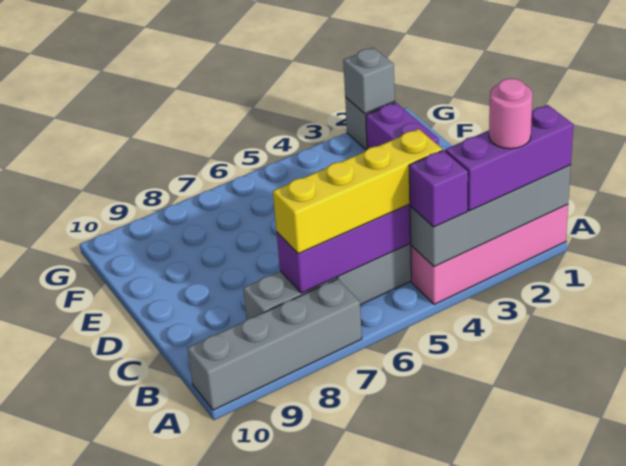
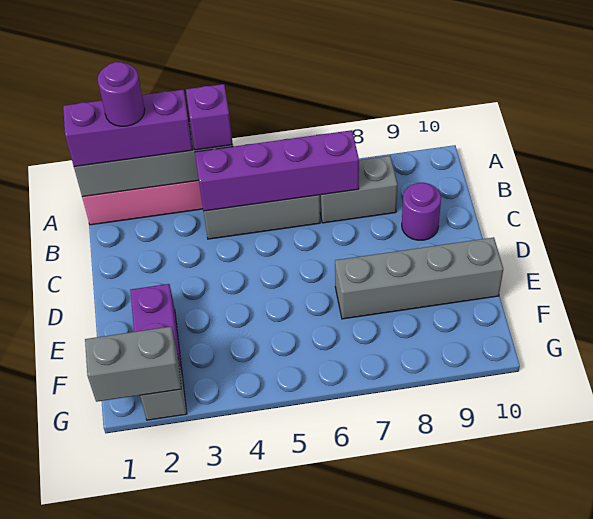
pink round brick A2 level 4 -> purple round brick A2 level 4
grey brick A7:A10 level 1 -> grey brick E7:E10 level 1
yellow brick B4:B7 level 3 -> none
none -> purple round brick C9 level 1
grey brick G2 level 2 -> grey brick G1:G2 level 2

